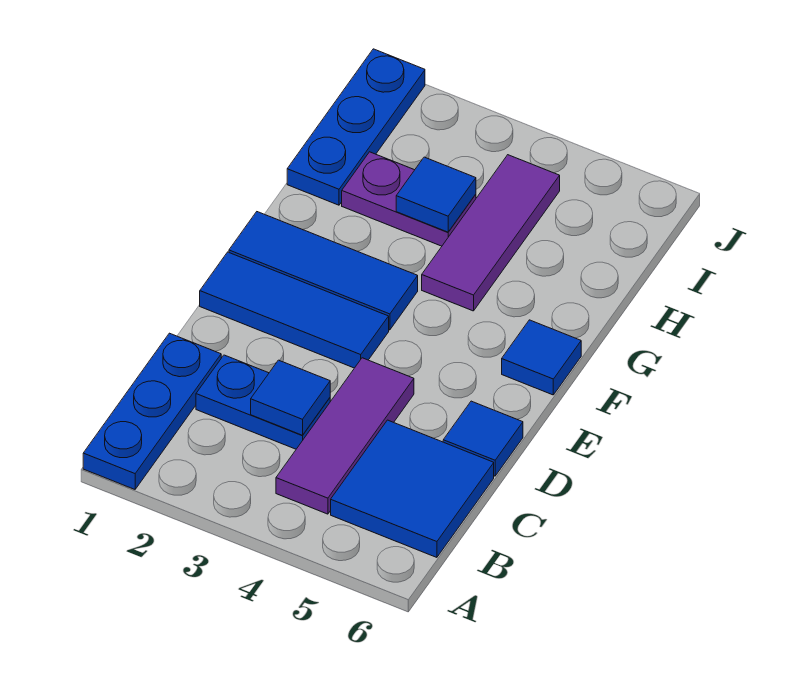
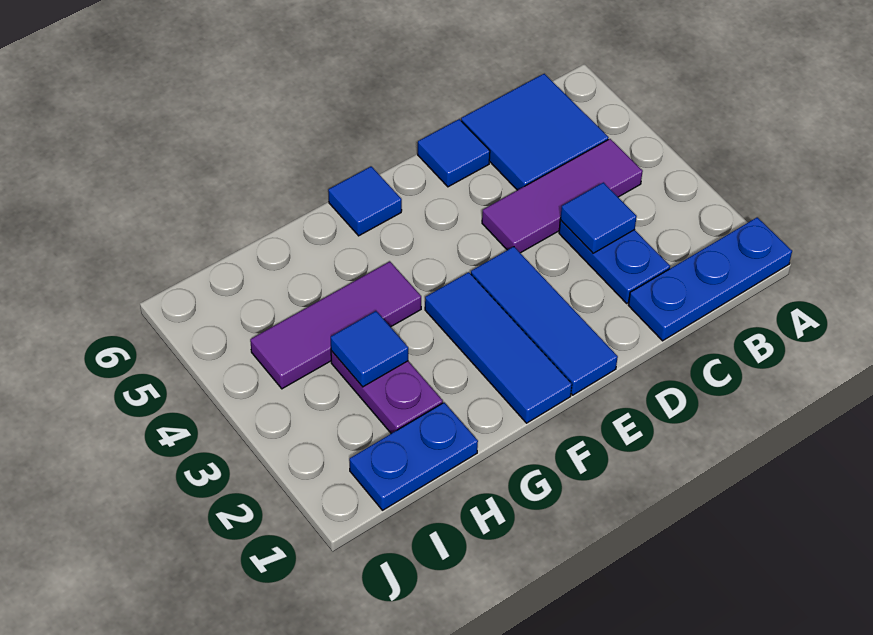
blue plate H1:J1 level 1 -> blue plate H1:I1 level 1

